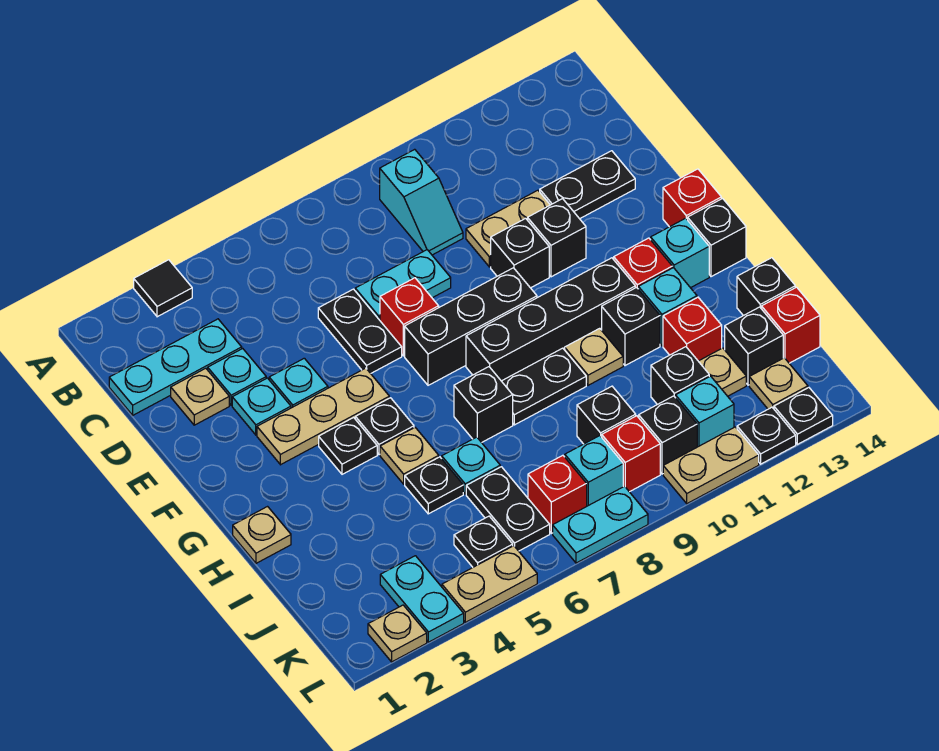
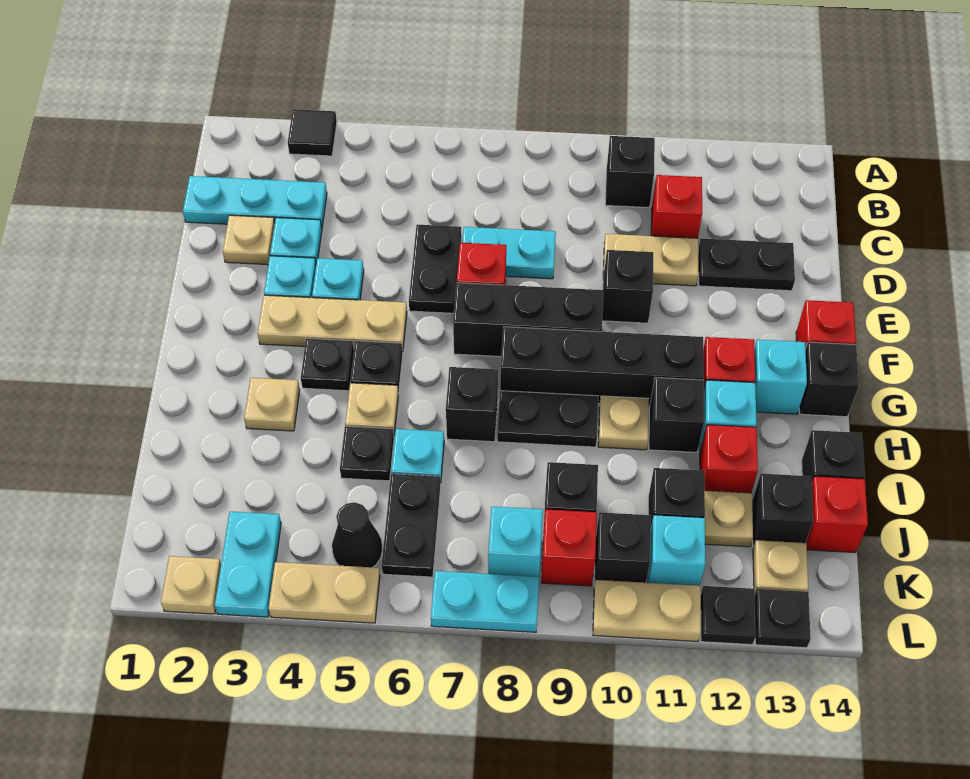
cyan slope B9:C9 level 1 top B -> none
black brick E11 level 1 -> black brick B10 level 1
tan plate H1 level 1 -> tan plate H3 level 1
black plate K5 level 1 -> black cone K5 level 1
red brick K7 level 1 -> red brick C11 level 1

